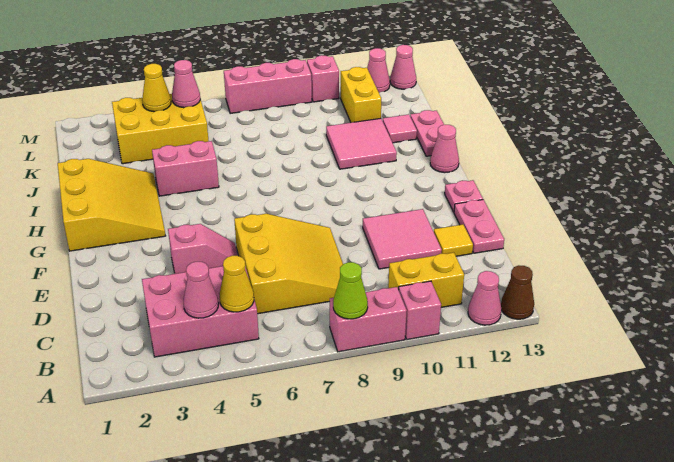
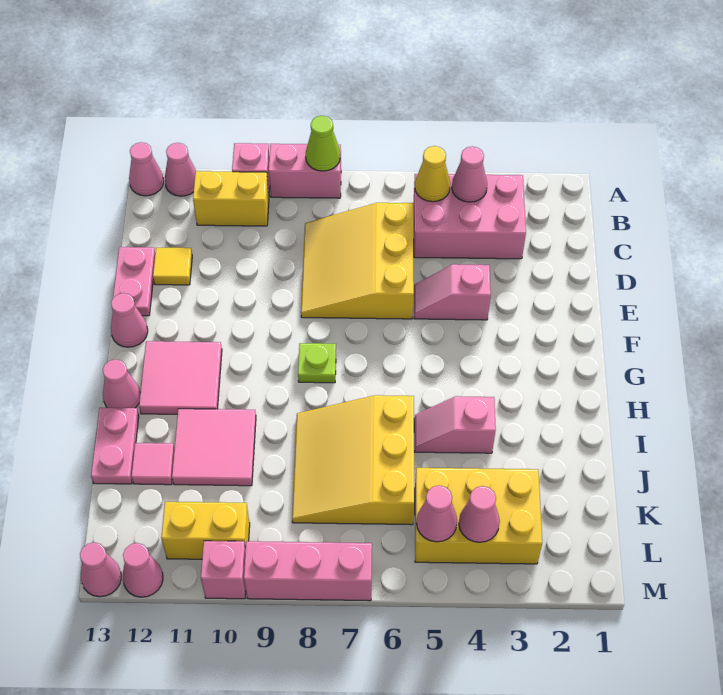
brown cone A13 level 1 -> pink cone A13 level 1
pink tile D10:E11 level 1 -> pink tile G11:H12 level 1
pink plate F13 level 1 -> pink cone F13 level 1
yellow slope G1:I3 level 1 top 1 -> yellow slope I6:K8 level 1 top 6
none -> lime plate G8 level 1
pink brick I4:I5 level 1 -> pink slope I4:I5 level 1 top 4
yellow brick K11:L11 level 1 -> yellow brick L10:L11 level 1
yellow cone L4 level 2 -> pink cone L4 level 2

